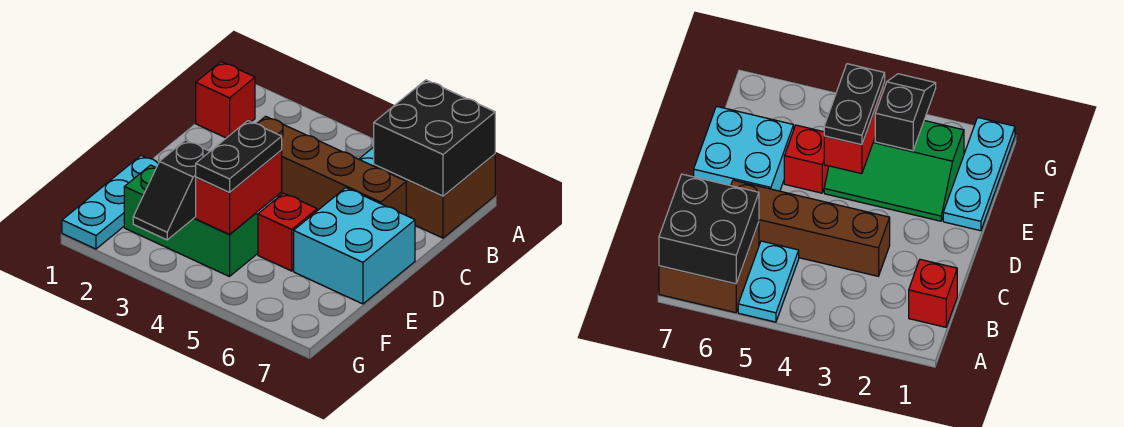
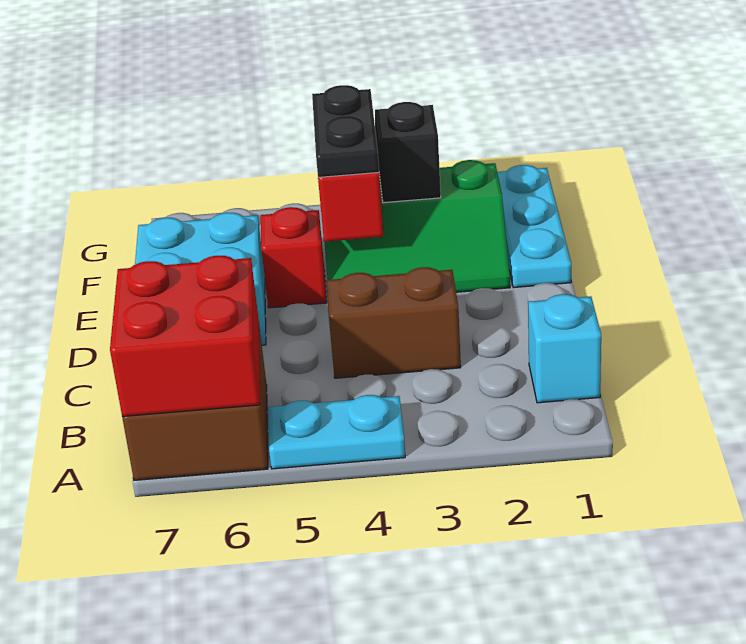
cyan plate A5:B5 level 1 -> cyan plate A4:A5 level 1
black brick A6:B7 level 2 -> red brick A6:B7 level 2
red brick B1 level 1 -> cyan brick B1 level 1
brown brick C3:C6 level 1 -> brown brick C3:C4 level 1

